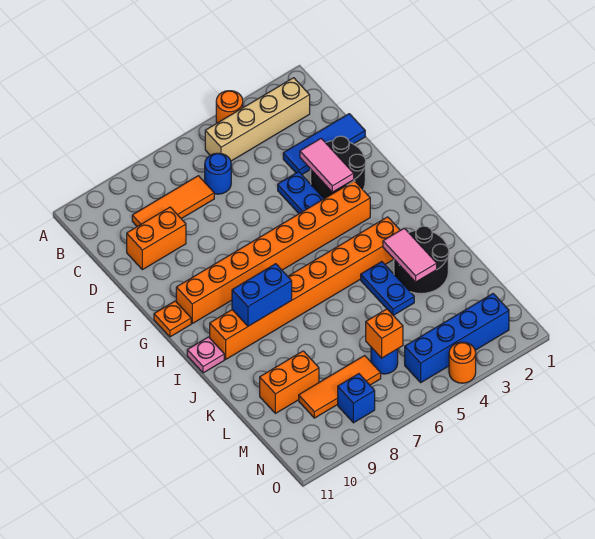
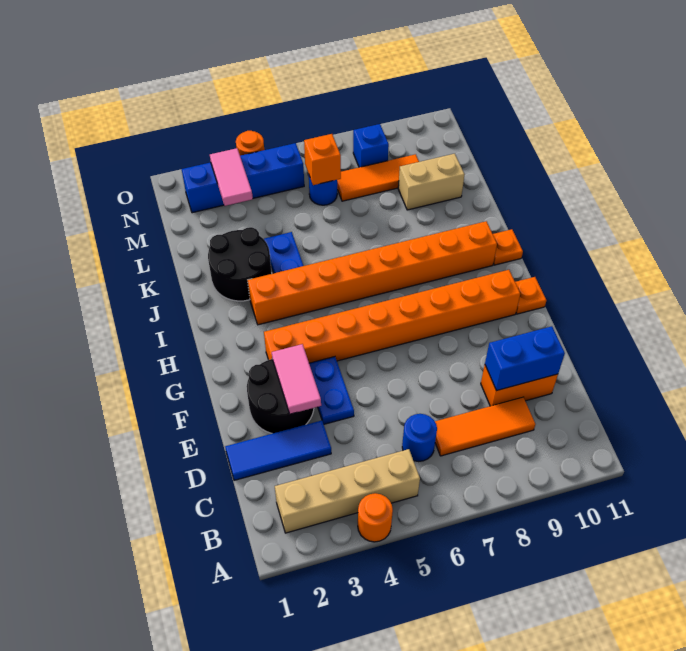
blue brick I8:I9 level 2 -> blue brick D9:D10 level 2
pink plate I11 level 1 -> orange plate I11 level 1
pink tile J3:K3 level 2 -> pink tile M3:N3 level 2
orange brick L9:L10 level 1 -> tan brick L9:L10 level 1

